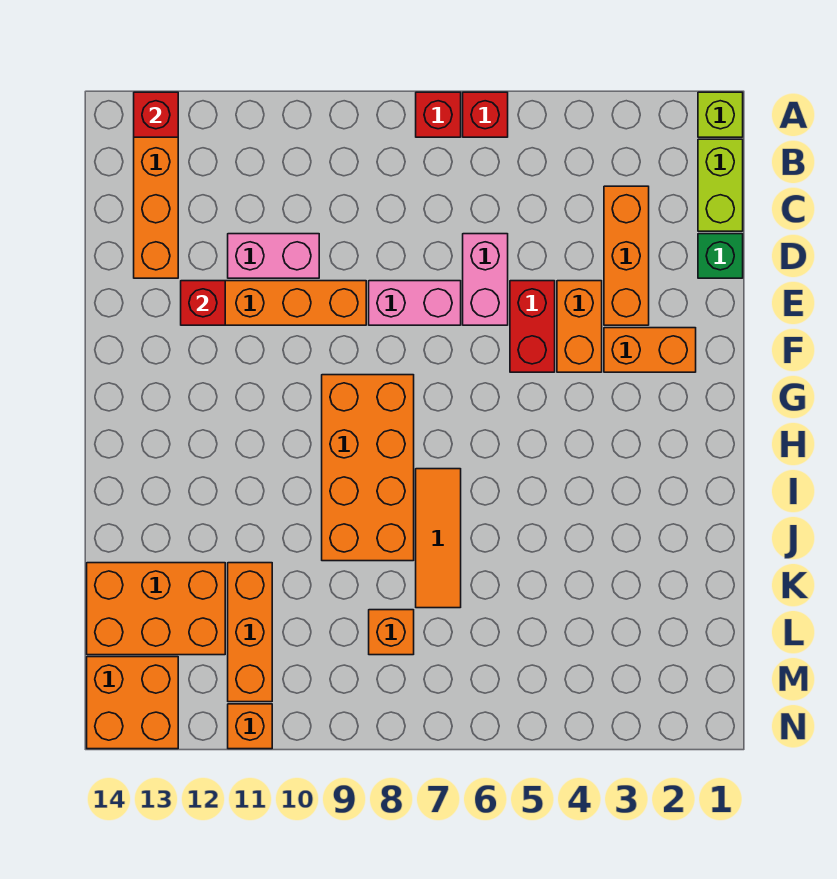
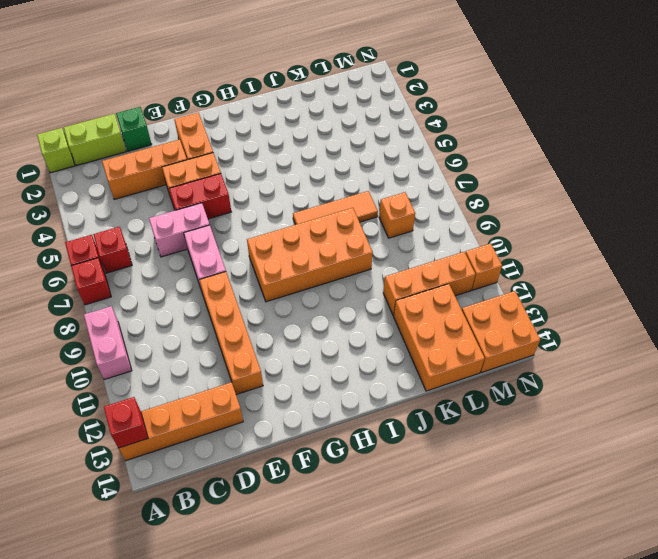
pink brick D10:D11 level 1 -> pink brick A9:A10 level 1
red brick E12 level 2 -> red brick B6 level 1

